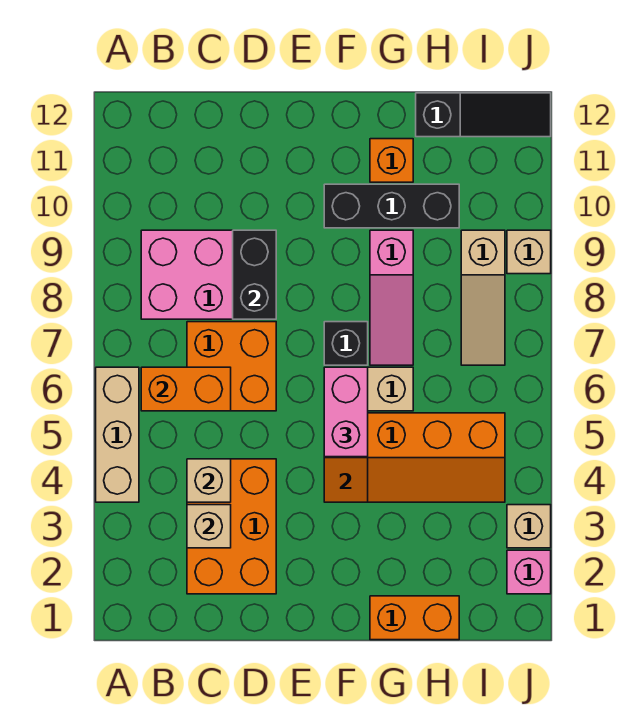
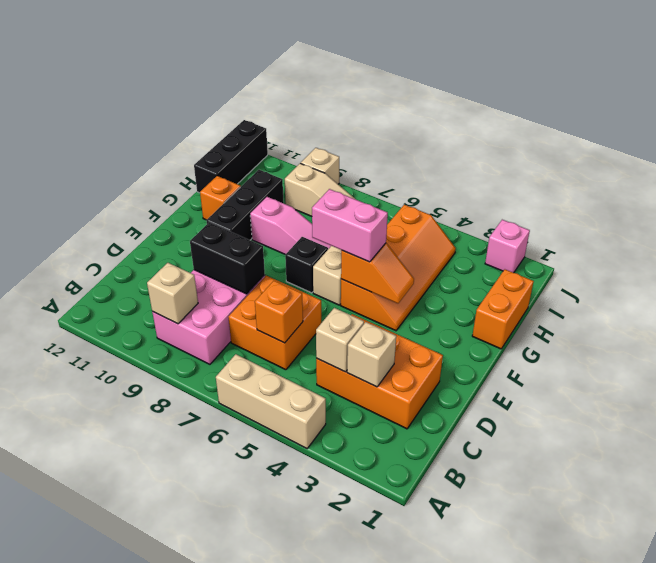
orange brick B6:C6 level 2 -> orange brick C6 level 2
black slope H12:J12 level 1 top H -> black brick H12:J12 level 1
tan brick J3 level 1 -> tan brick B9 level 2

